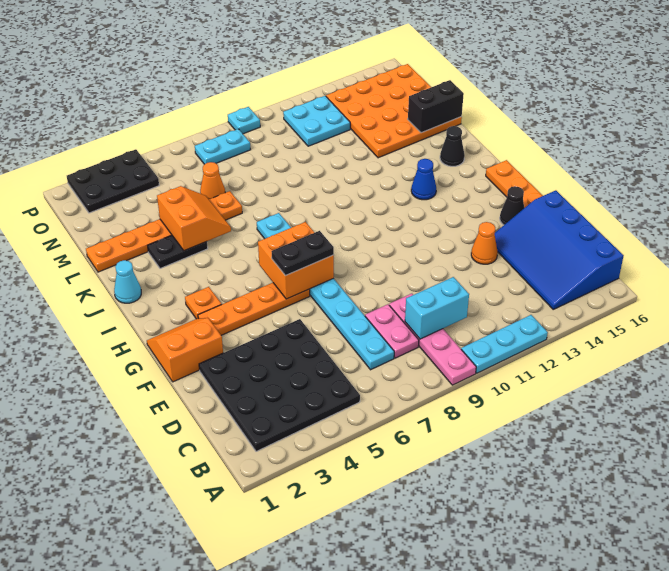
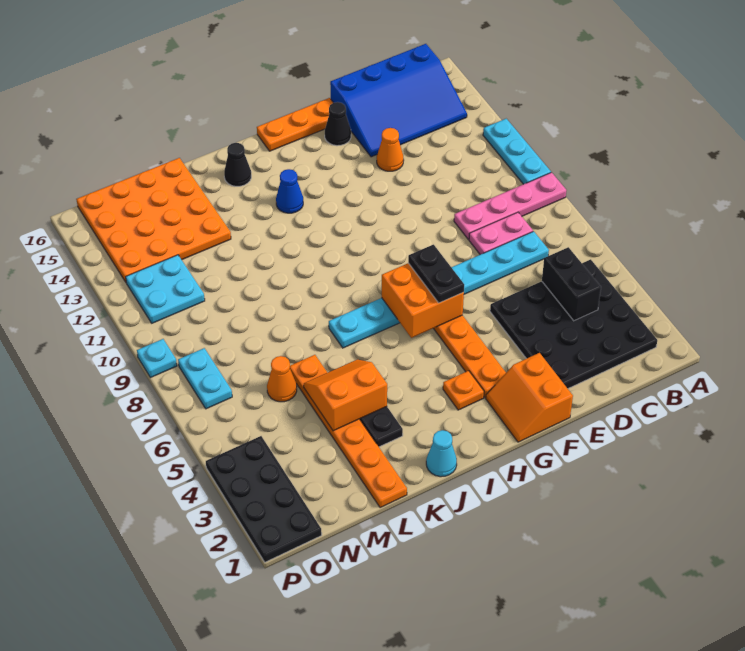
cyan brick C9:C10 level 2 -> none
black brick L15:L16 level 2 -> black brick C4:C5 level 2
black plate O2:P4 level 1 -> black plate O1:P4 level 1

